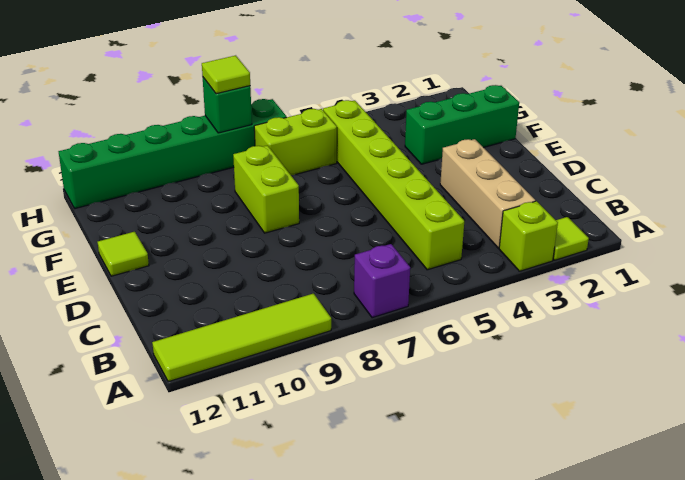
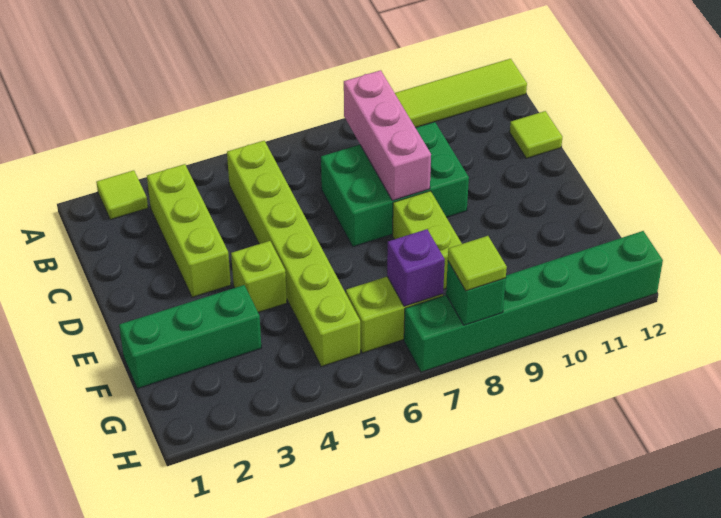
lime brick A3 level 1 -> lime brick E4 level 1
purple brick A7 level 1 -> purple brick G7 level 2
tan brick B3:D3 level 1 -> lime brick B3:D3 level 1
none -> pink brick B8:D8 level 2
none -> green brick C7:D9 level 1
lime tile E12 level 1 -> lime tile C12 level 1

